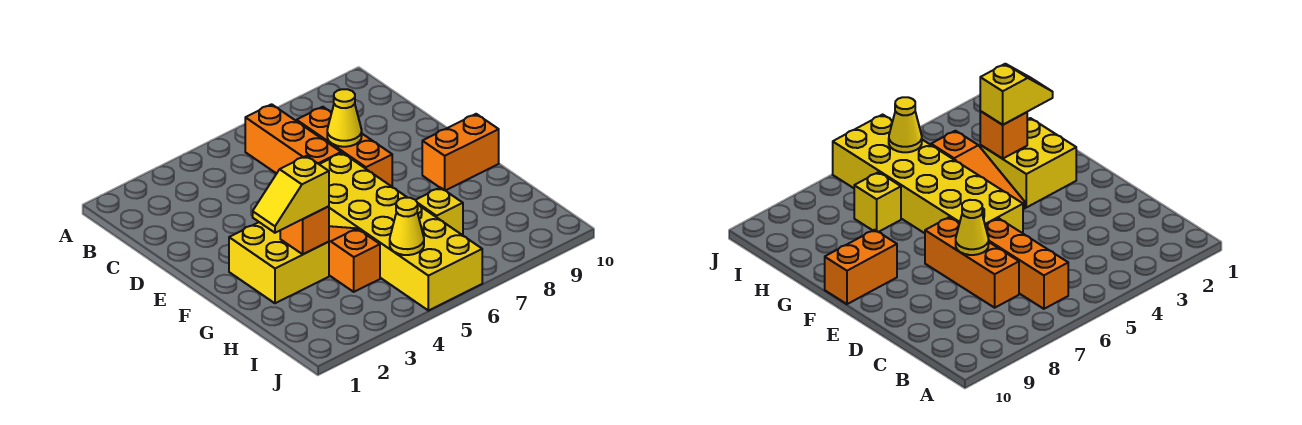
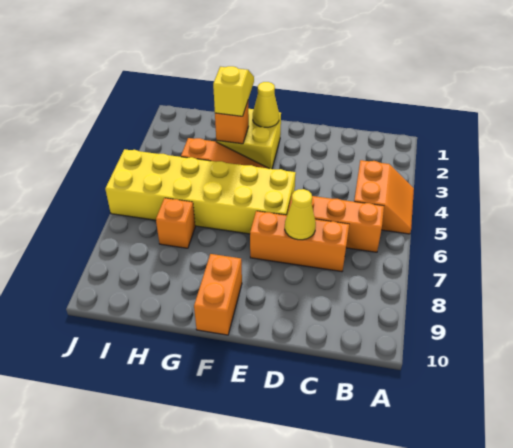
none -> orange slope A4:B5 level 1 top B
yellow brick H7 level 1 -> orange brick H7 level 1
yellow cone I5 level 2 -> yellow cone F2 level 2

